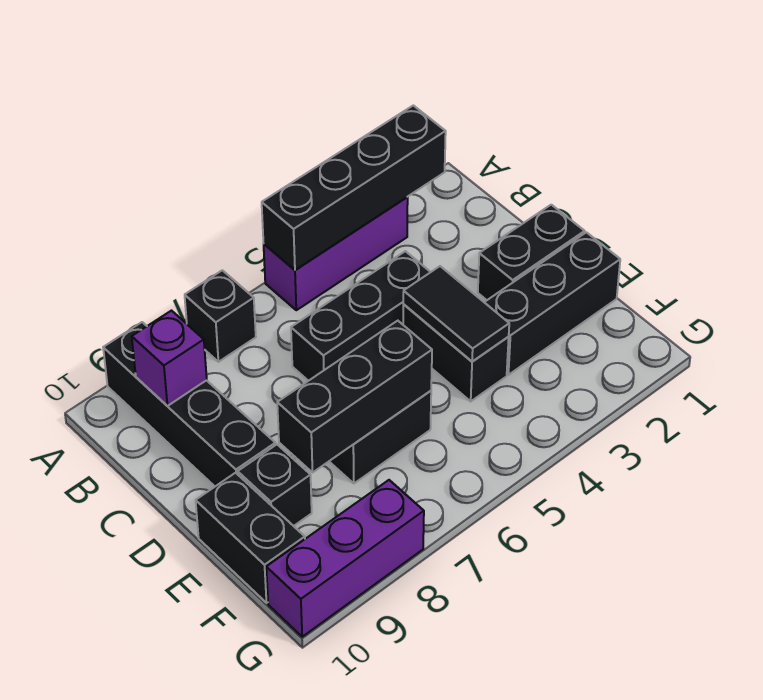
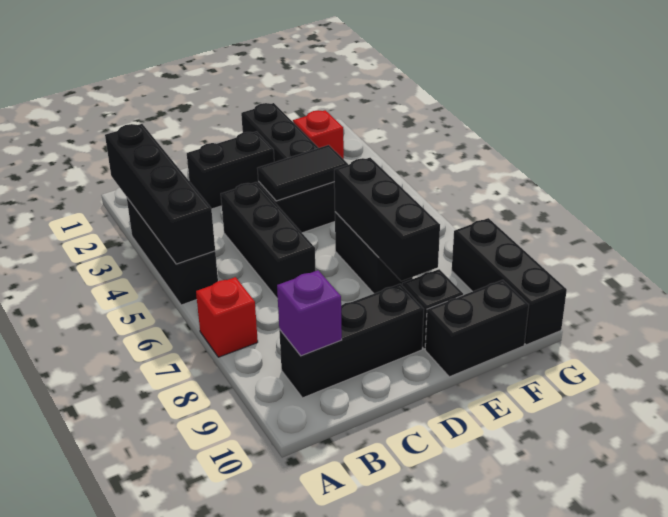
purple brick A3:A5 level 1 -> black brick A3:A5 level 1
black brick A7 level 1 -> red brick A7 level 1
black brick A9:D9 level 1 -> black brick B9:D9 level 1
black brick D1:D2 level 1 -> black brick C2:D2 level 1
none -> red brick F2 level 1
purple brick G8:G10 level 1 -> black brick G8:G10 level 1

